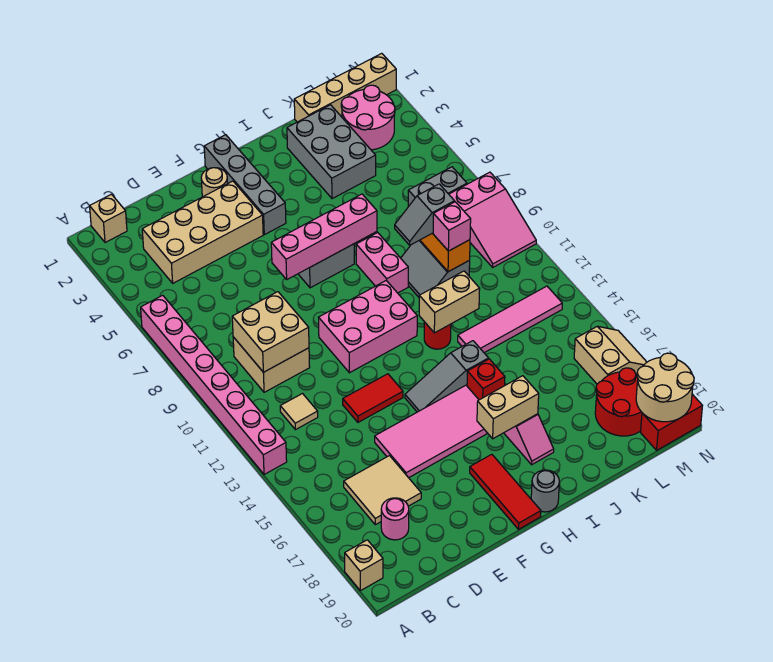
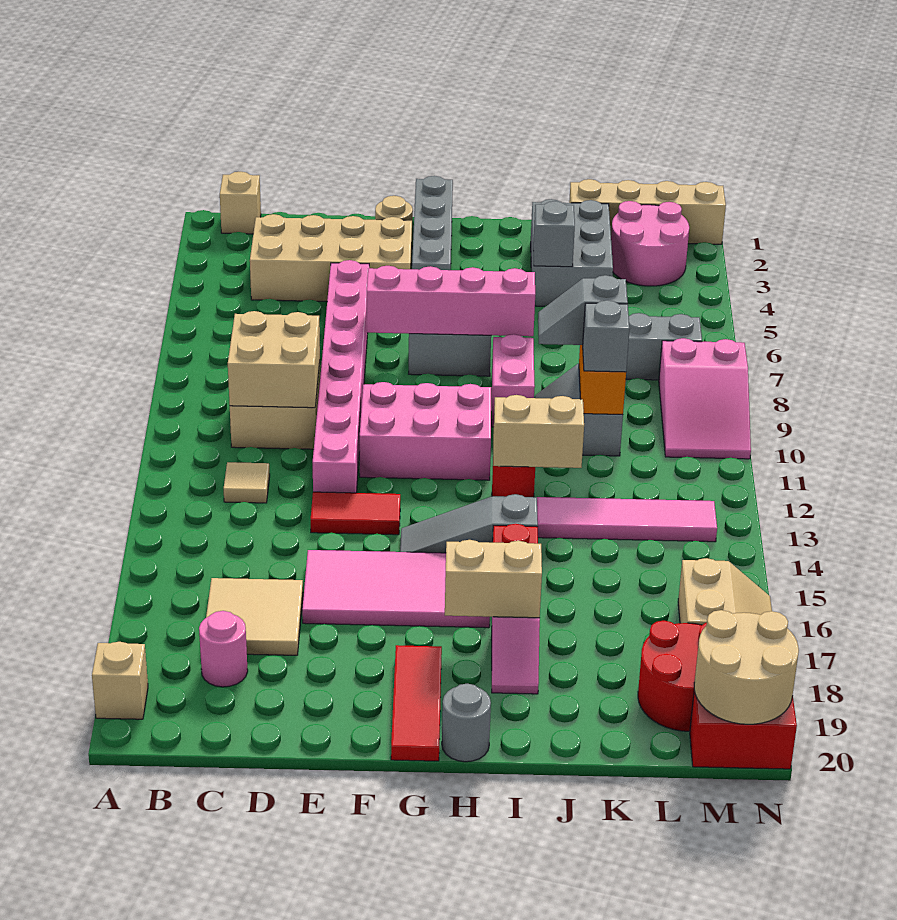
pink brick A6:A13 level 1 -> pink brick E5:E12 level 1
none -> grey brick J4 level 2
pink brick K10 level 3 -> grey brick K10 level 3

